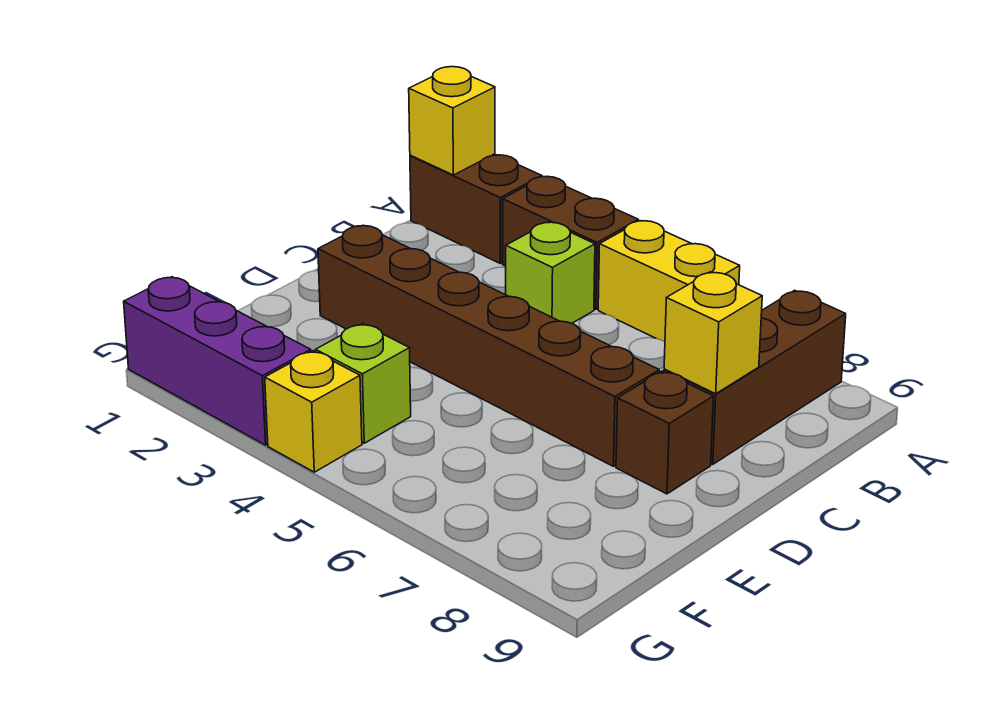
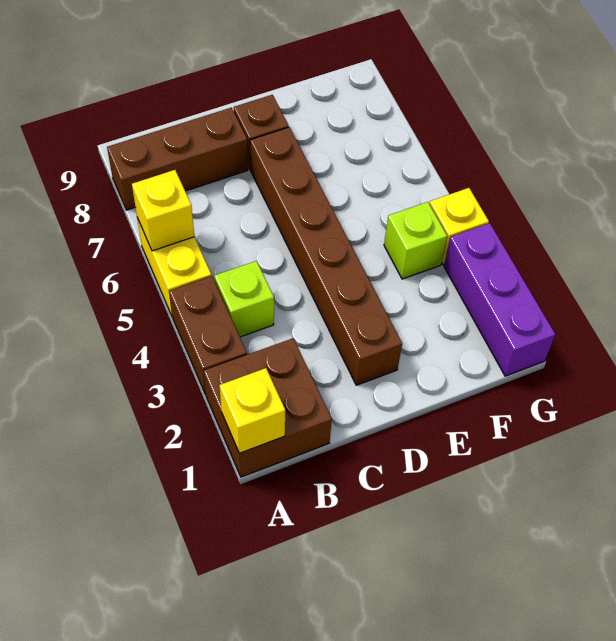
brown brick A1:A2 level 1 -> brown brick A1:B2 level 1
yellow brick C8 level 2 -> yellow brick A6 level 2

